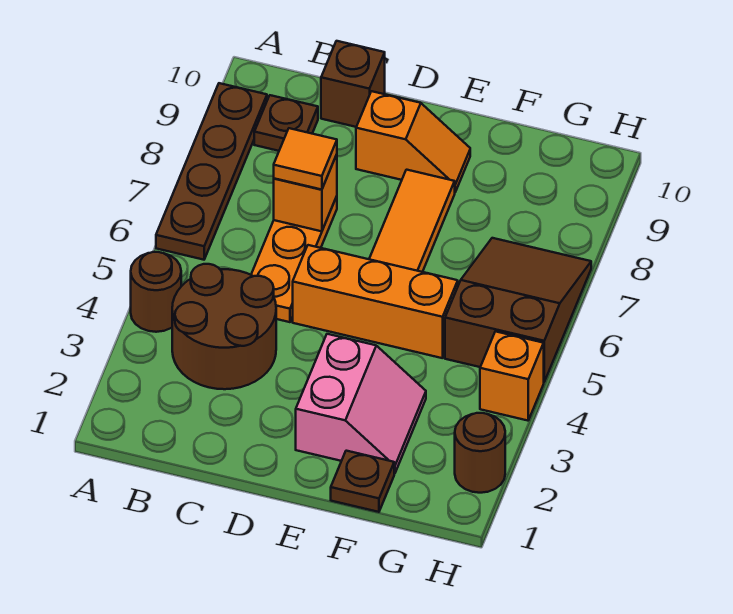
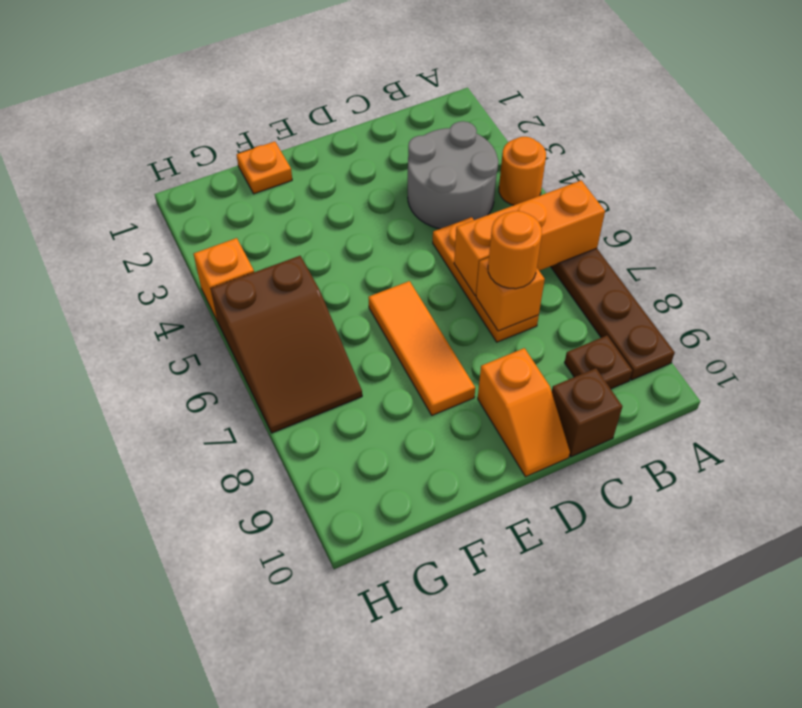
brown round brick A4 level 1 -> orange round brick A4 level 1
brown round brick B3:C4 level 1 -> grey round brick B3:C4 level 1
orange tile C7 level 3 -> orange round brick C7 level 3
orange brick D5:F5 level 1 -> orange brick A6:C6 level 2
orange slope D9:E9 level 1 top D -> orange slope D9:D10 level 1 top 9
pink slope E2:F3 level 1 top E -> none
brown plate F1 level 1 -> orange plate F1 level 1
brown round brick H2 level 1 -> none

